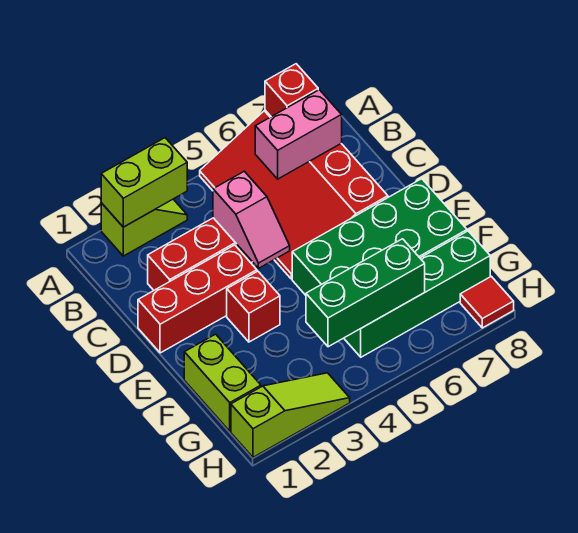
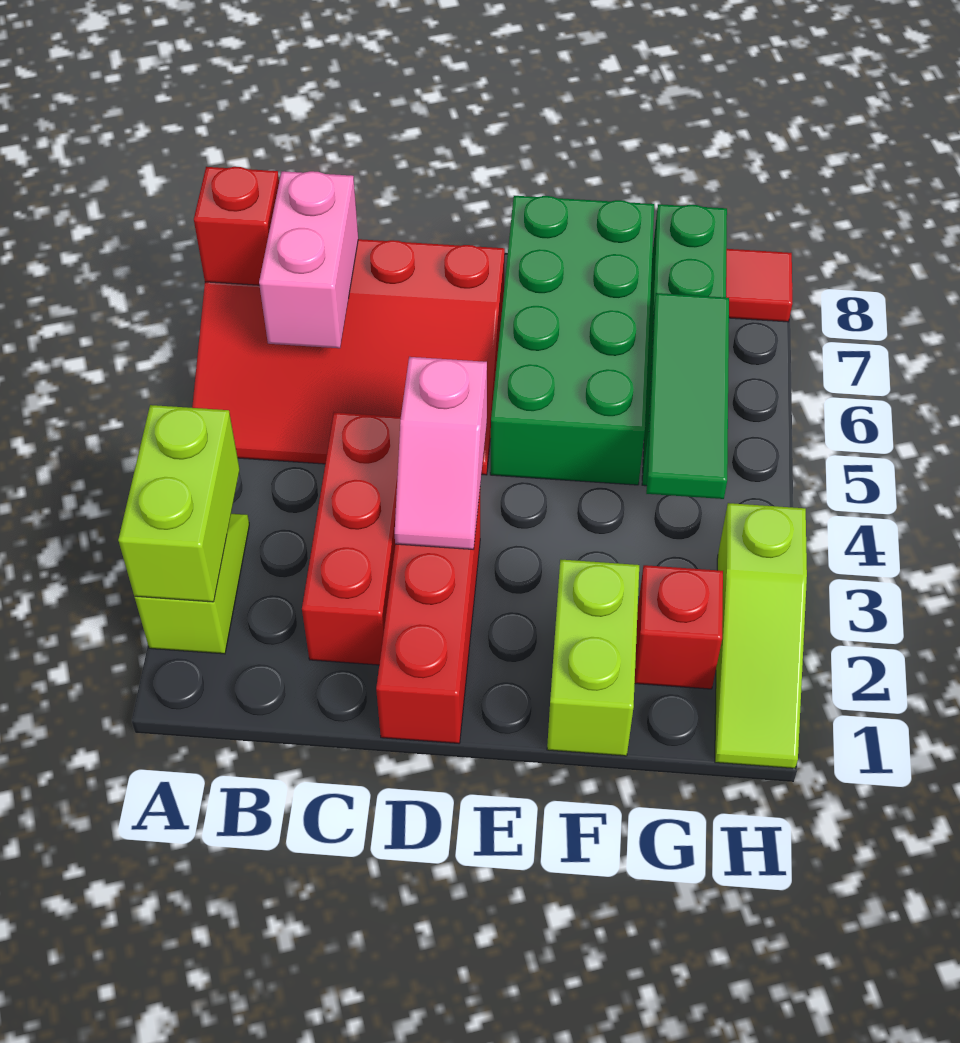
pink slope C4:D4 level 2 top C -> pink slope D3:D4 level 2 top 4
red brick E3 level 1 -> red brick G2 level 1
lime brick F1:G1 level 1 -> lime brick F1:F2 level 1
green brick G4:G6 level 2 -> green tile G4:G6 level 2
lime slope H1:H3 level 1 top 1 -> lime slope H1:H3 level 1 top 3

